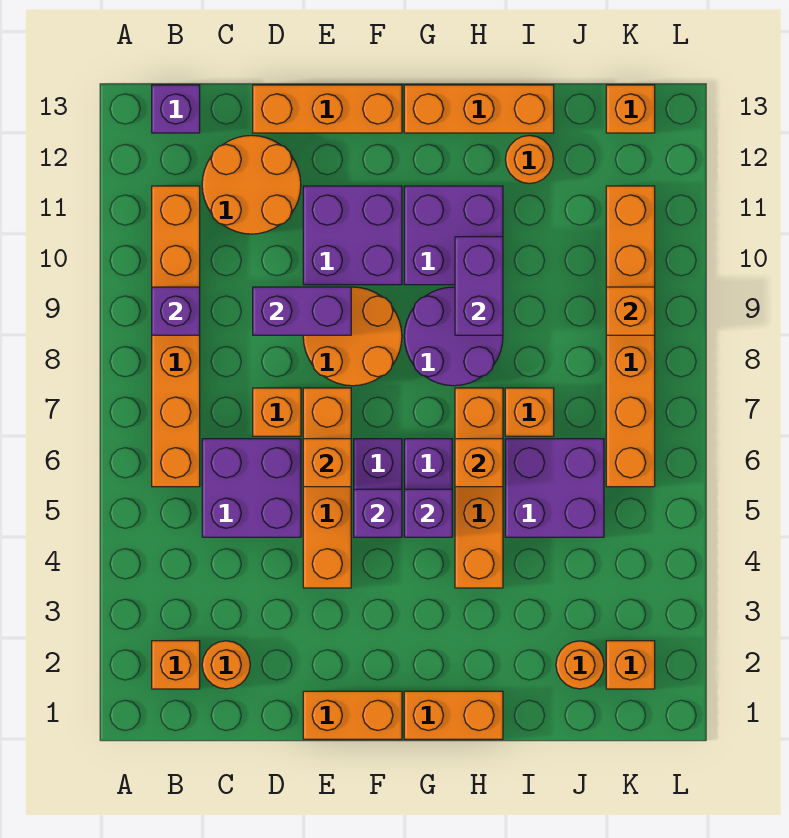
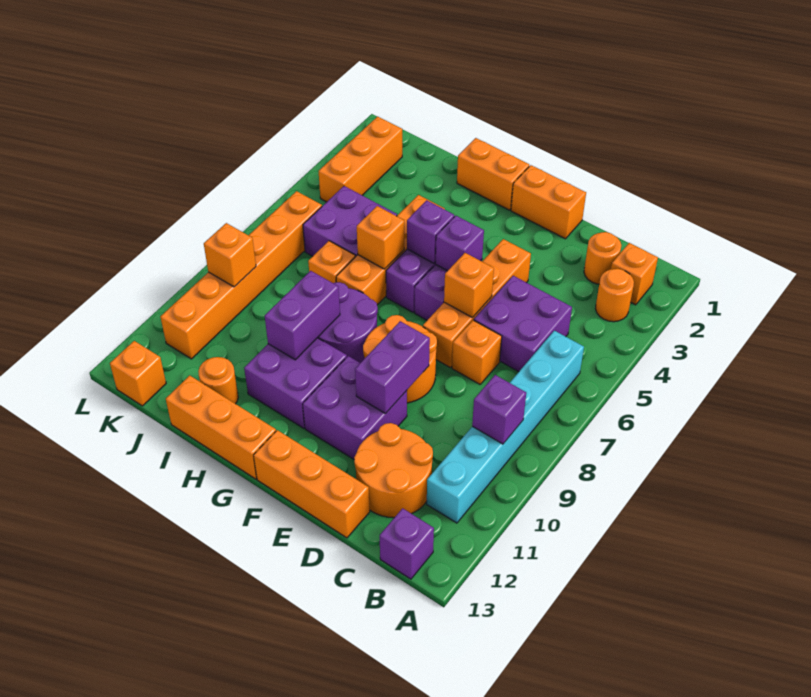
orange brick B6:B11 level 1 -> cyan brick B6:B11 level 1
purple brick D9:E9 level 2 -> purple brick E9:E10 level 2
orange round brick J2 level 1 -> orange round brick B3 level 1
orange brick K2 level 1 -> orange brick K2:K4 level 1

